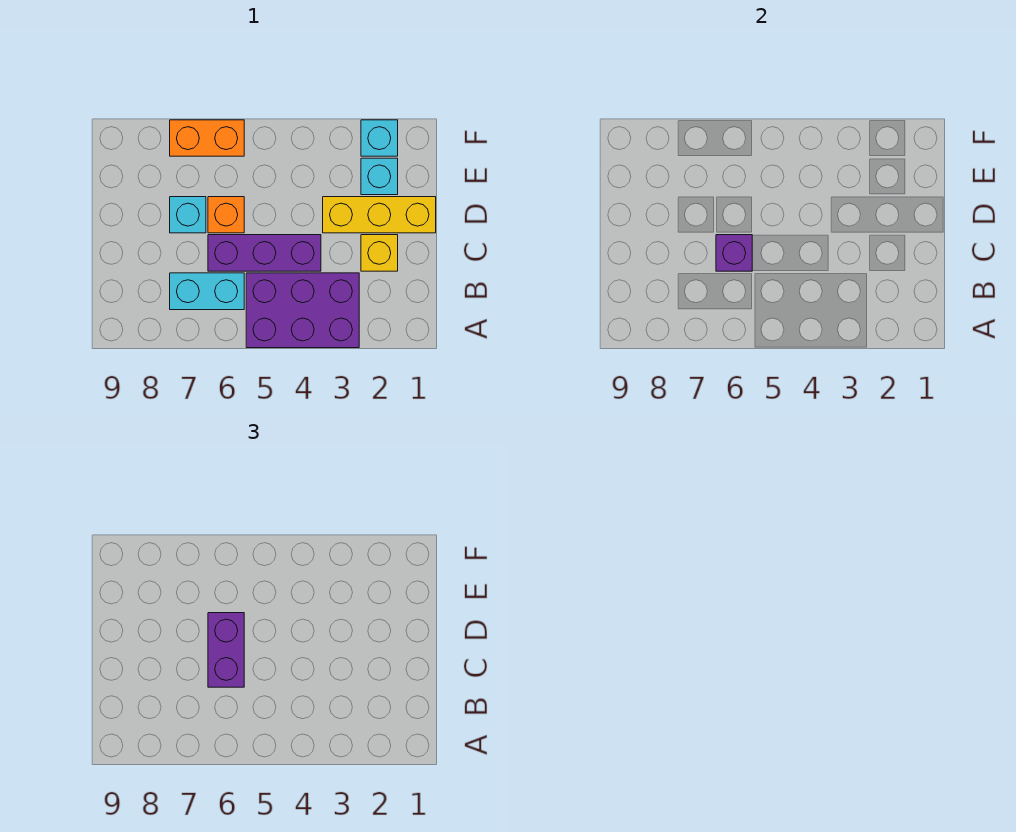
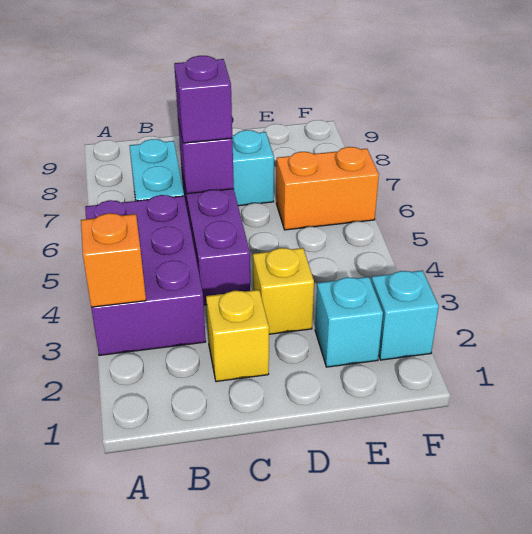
purple brick C6:D6 level 3 -> purple brick C6 level 3
yellow brick D1:D3 level 1 -> yellow brick D3 level 1
orange brick D6 level 1 -> orange brick A3 level 2
orange brick F6:F7 level 1 -> orange brick E6:F6 level 1

